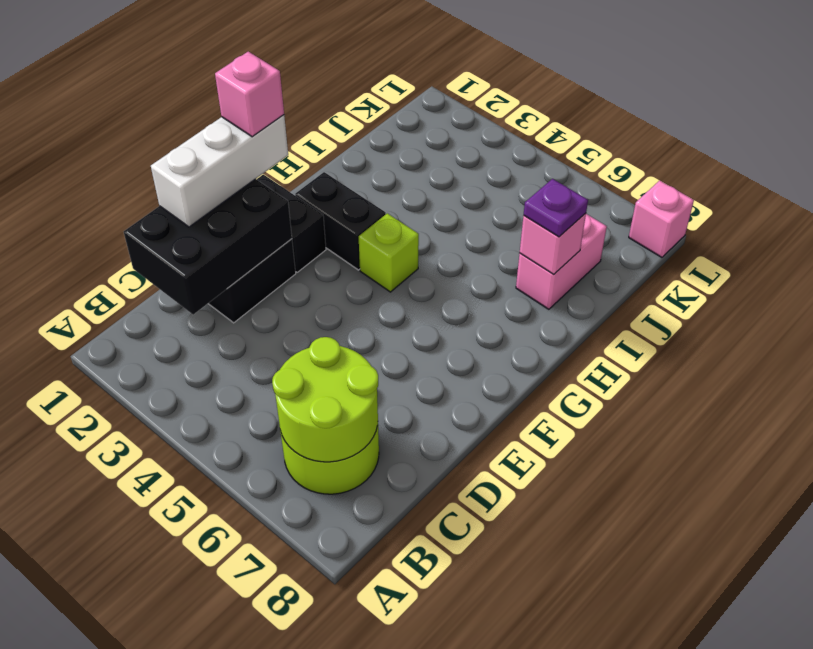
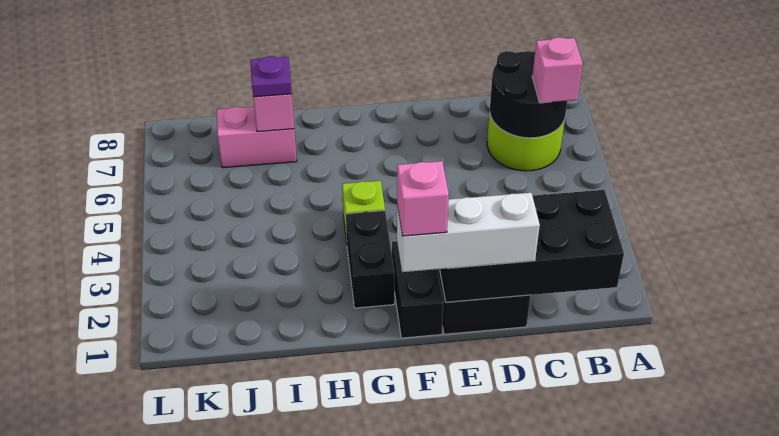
lime round brick B6:C7 level 2 -> black round brick B6:C7 level 2
black brick C1:E2 level 2 -> black brick B1:E2 level 2
pink brick L8 level 1 -> pink brick B6 level 3

